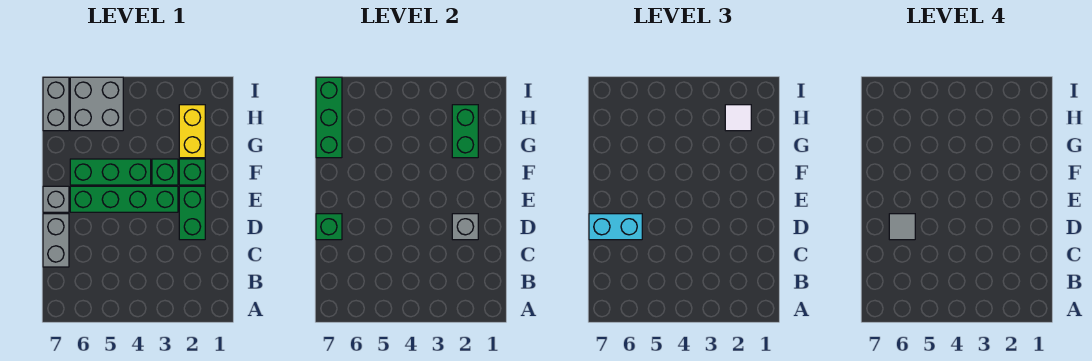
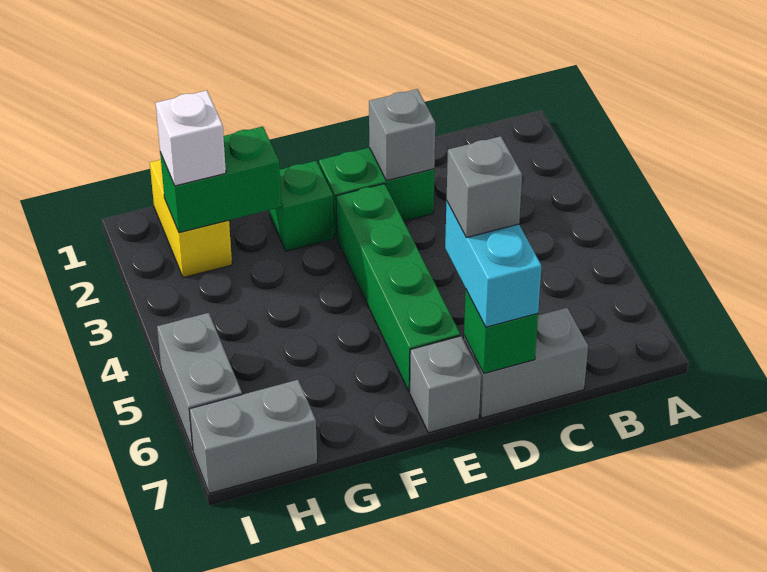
grey tile D6 level 4 -> grey brick D6 level 4
green brick F3 level 1 -> none
green brick F4:F6 level 1 -> none
yellow brick G2:H2 level 1 -> yellow brick H1:H2 level 1
green brick G7:I7 level 2 -> none
white tile H2 level 3 -> white brick H2 level 3
grey brick H5:I6 level 1 -> grey brick I5:I6 level 1

